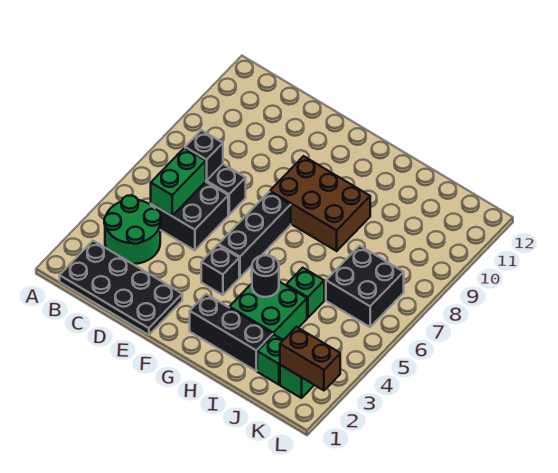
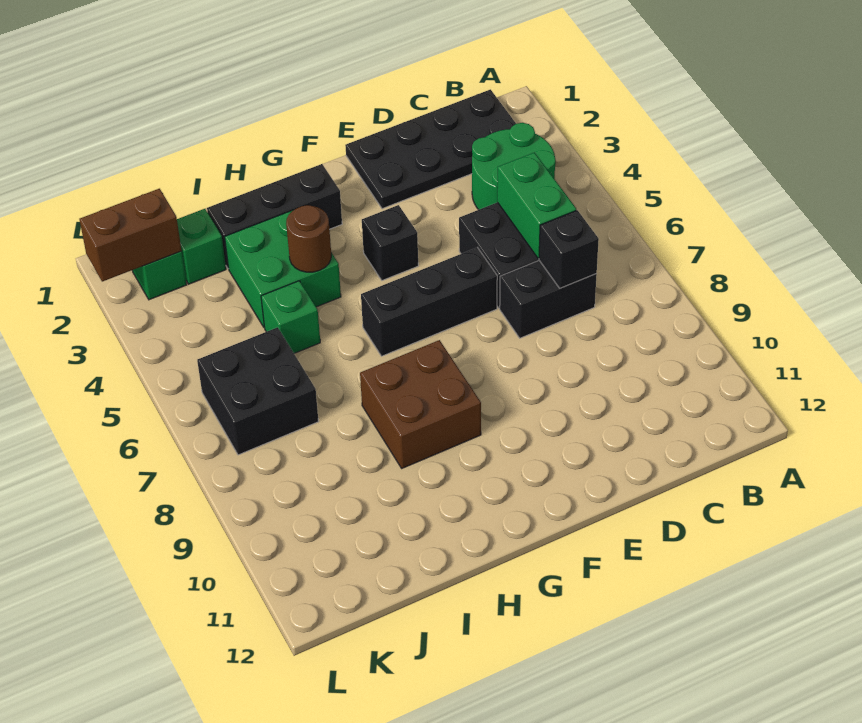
black brick F5:F7 level 1 -> black brick E6:G6 level 1
brown brick F8:H9 level 1 -> brown brick G8:H9 level 1
black round brick H4 level 2 -> brown round brick H4 level 2

